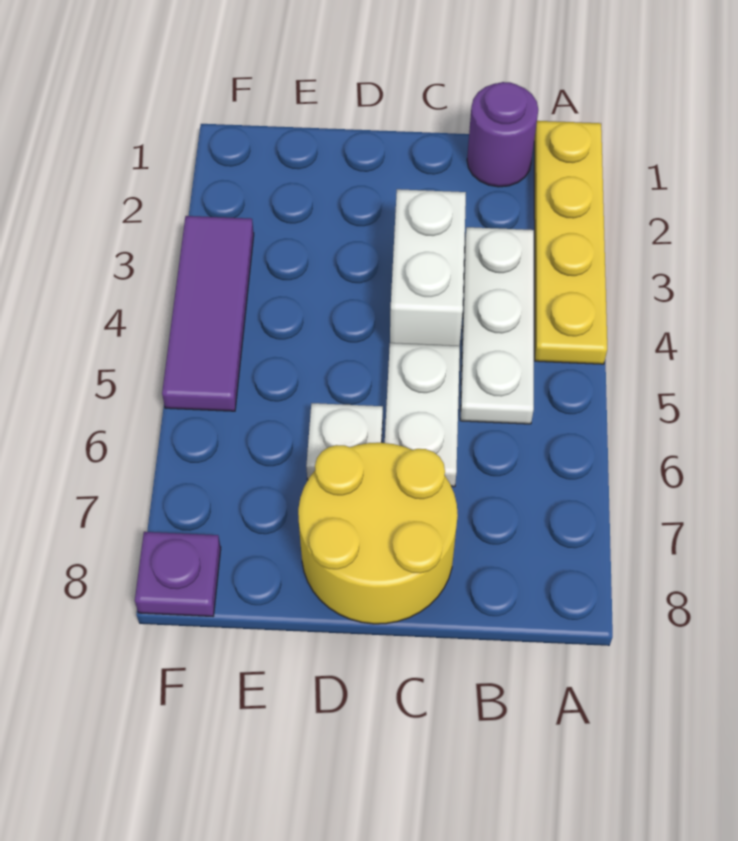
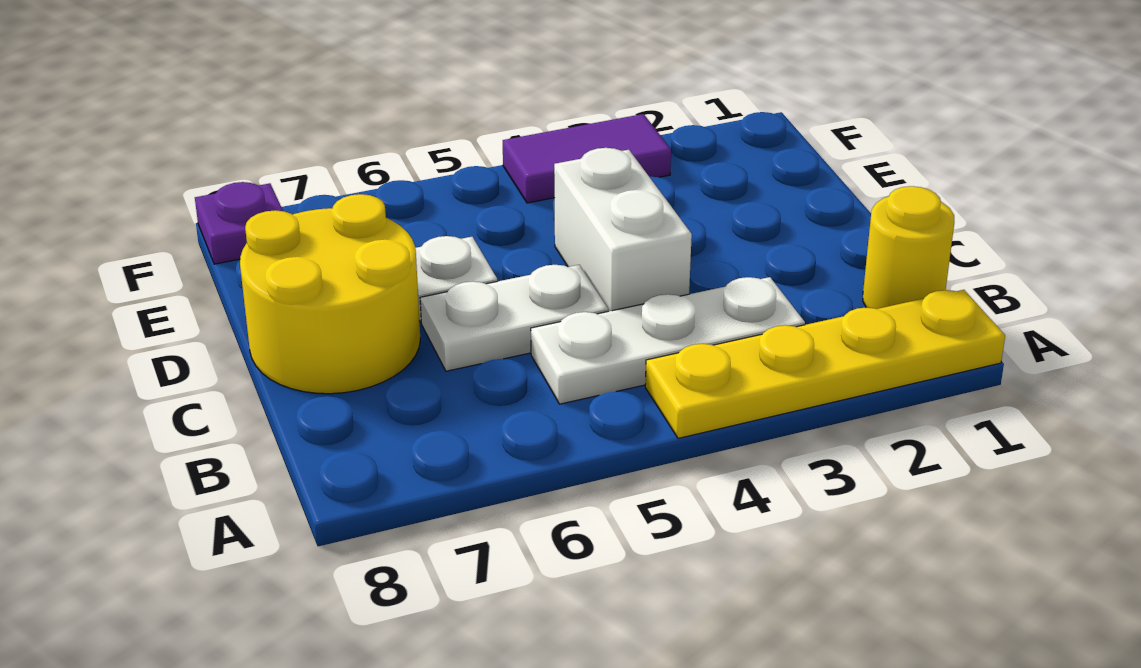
purple round brick B1 level 1 -> yellow round brick B1 level 1
white brick C3:C4 level 1 -> white brick C4:D4 level 1
purple tile F3:F5 level 1 -> purple tile F3:F4 level 1

